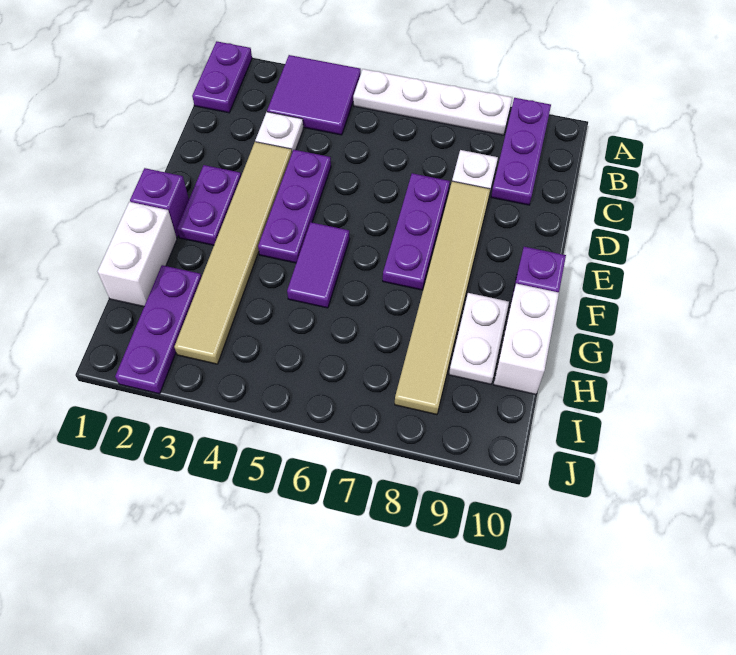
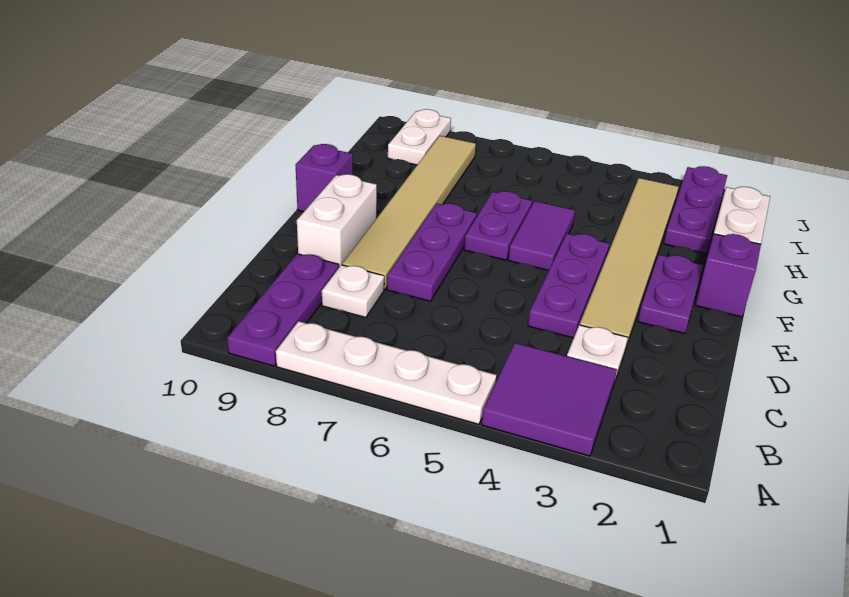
purple plate A1:B1 level 1 -> purple plate F6:G6 level 1
white plate G9:H9 level 1 -> white plate I9:J9 level 1
white brick G10:H10 level 1 -> white brick D9:E9 level 1

